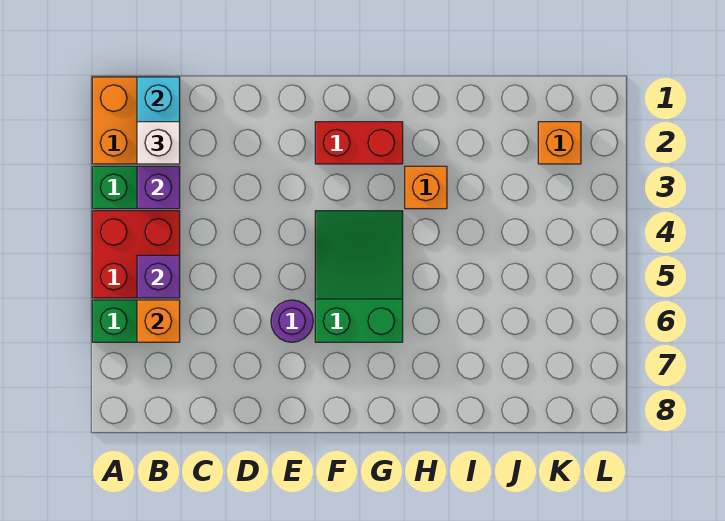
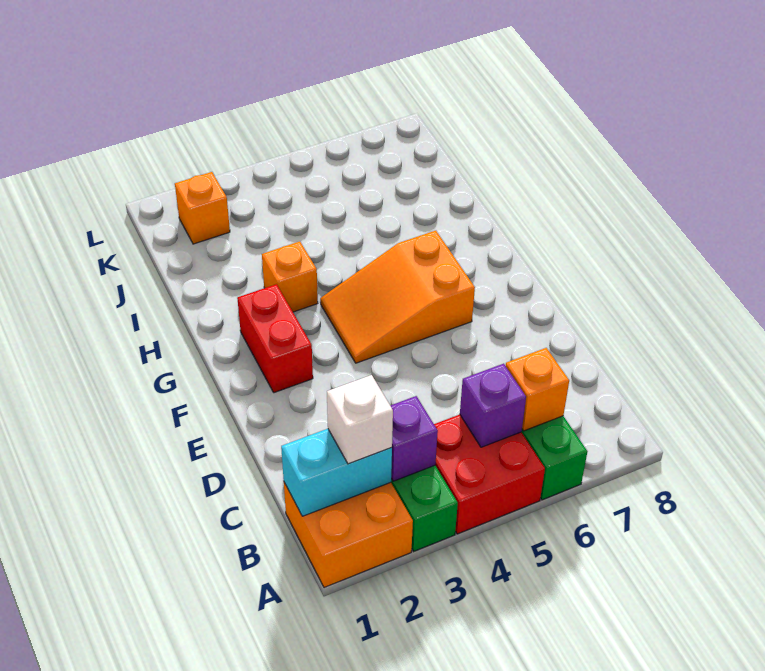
purple round brick E6 level 1 -> none
green slope F4:G6 level 1 top 6 -> orange slope F4:G6 level 1 top 6

